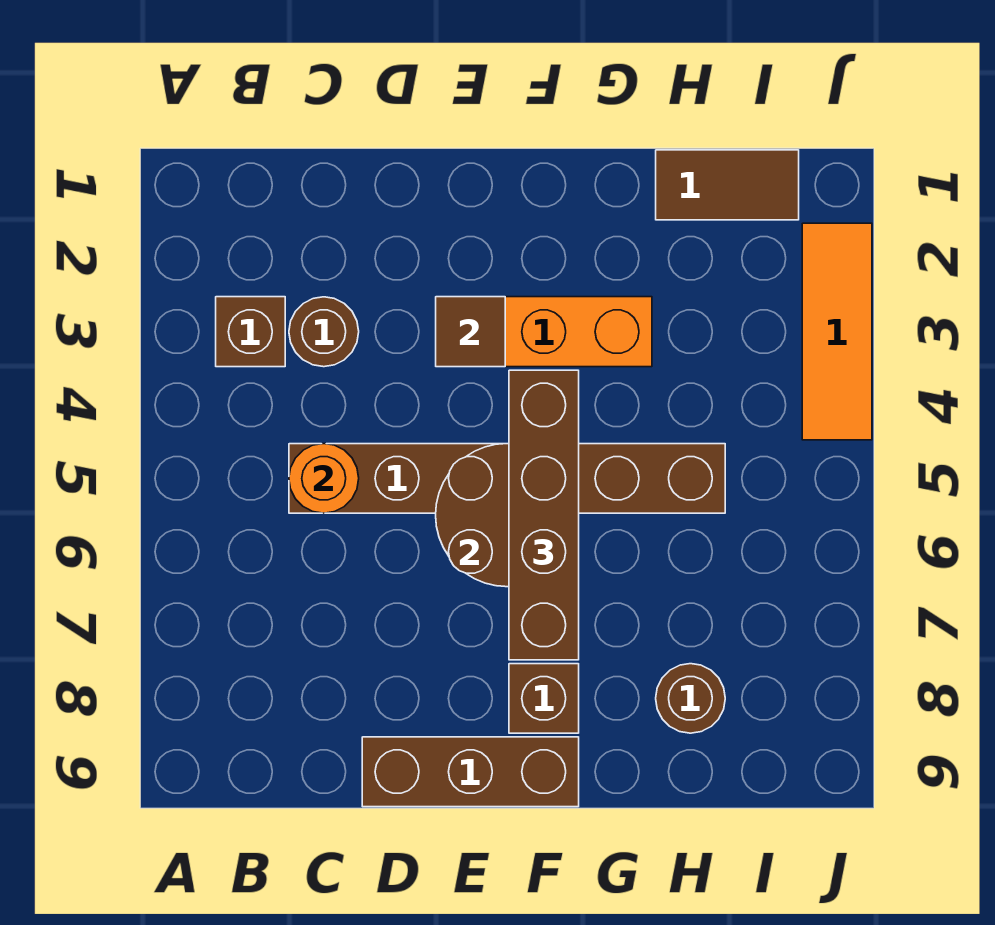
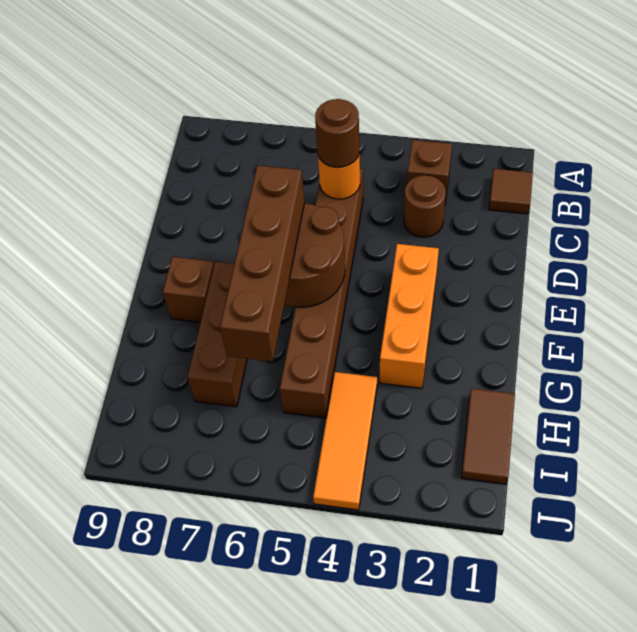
brown brick D9:F9 level 1 -> brown brick F7:H7 level 1
brown tile E3 level 2 -> brown tile B1 level 1
brown brick F4:F7 level 3 -> brown brick E6:H6 level 3
brown round brick H8 level 1 -> brown round brick C5 level 3
orange tile J2:J4 level 1 -> orange tile H4:J4 level 1

